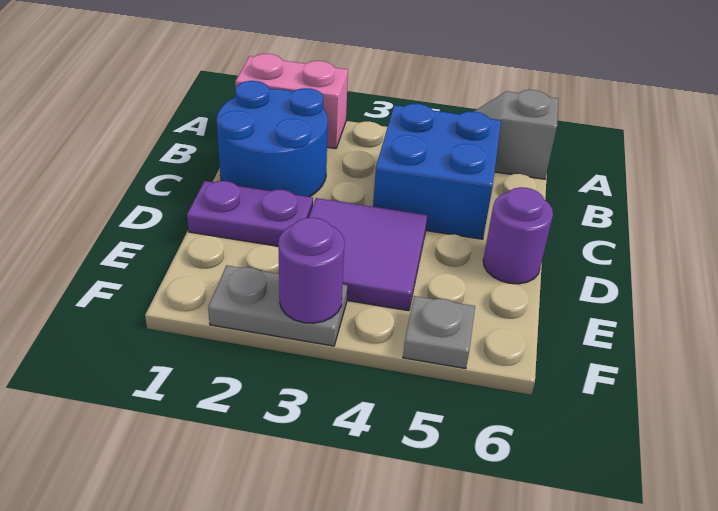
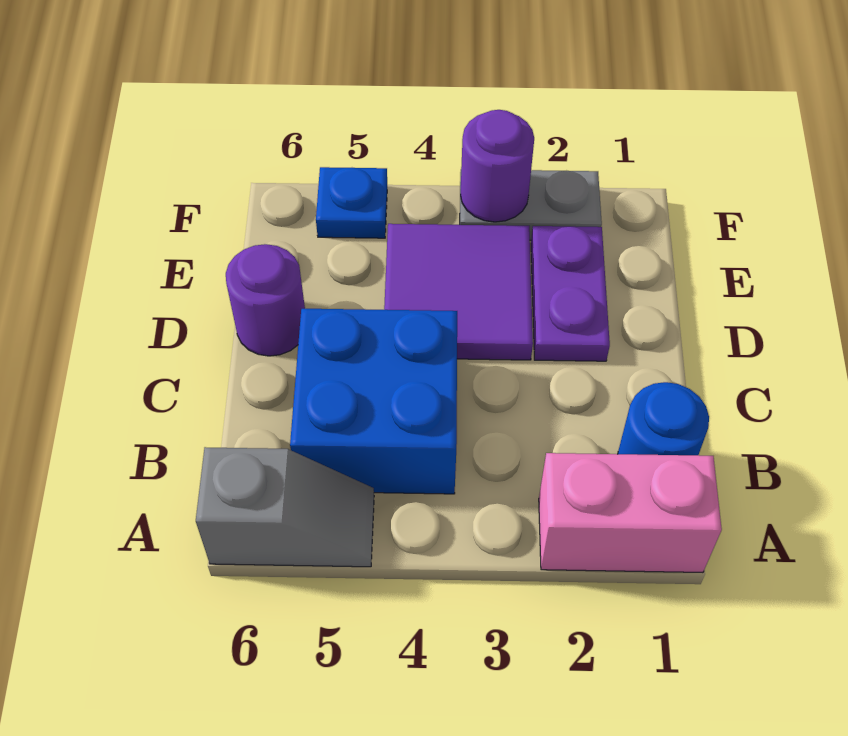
blue round brick B1:C2 level 1 -> blue round brick B1 level 1
purple plate D1:D2 level 1 -> purple plate D2:E2 level 1
grey plate F5 level 1 -> blue plate F5 level 1

